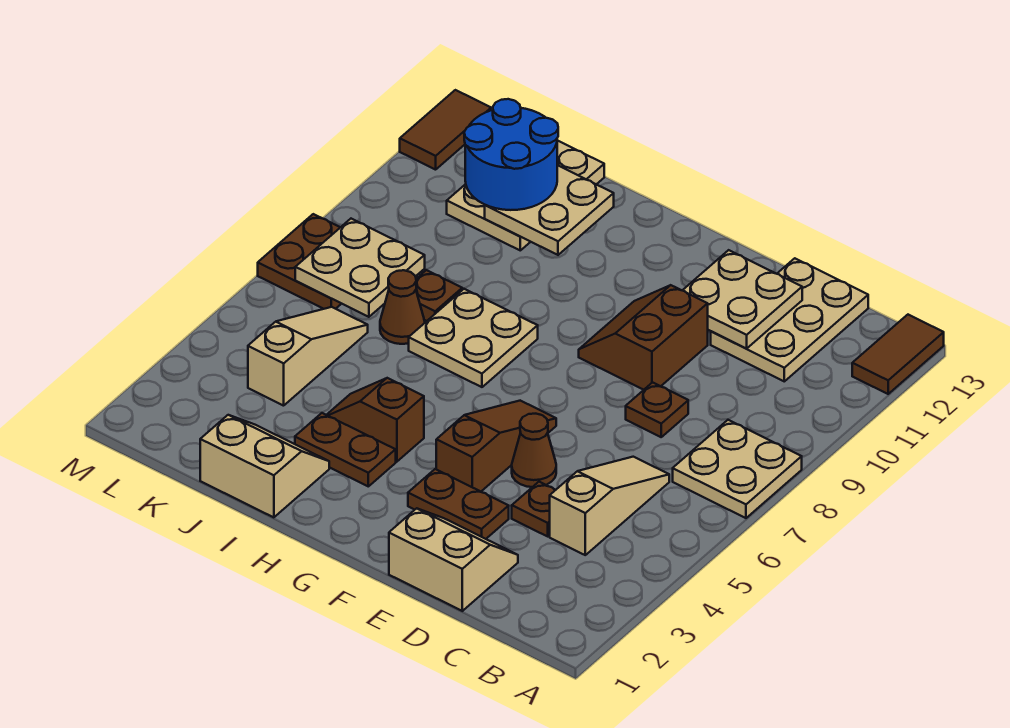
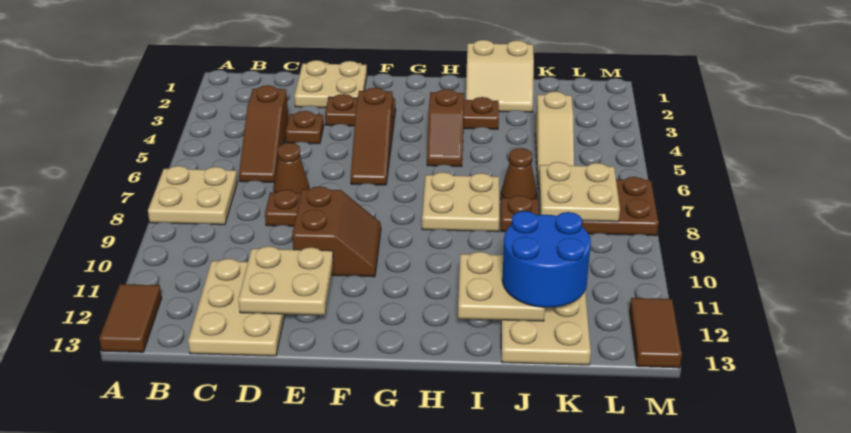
tan slope C4:C6 level 1 top 4 -> brown slope C4:C6 level 1 top 4
tan slope D1:E2 level 1 top 1 -> tan plate D1:E2 level 1
brown cone E5 level 1 -> brown cone D7 level 1
brown slope H4:I4 level 1 top H -> brown slope H4:H5 level 1 top 4

